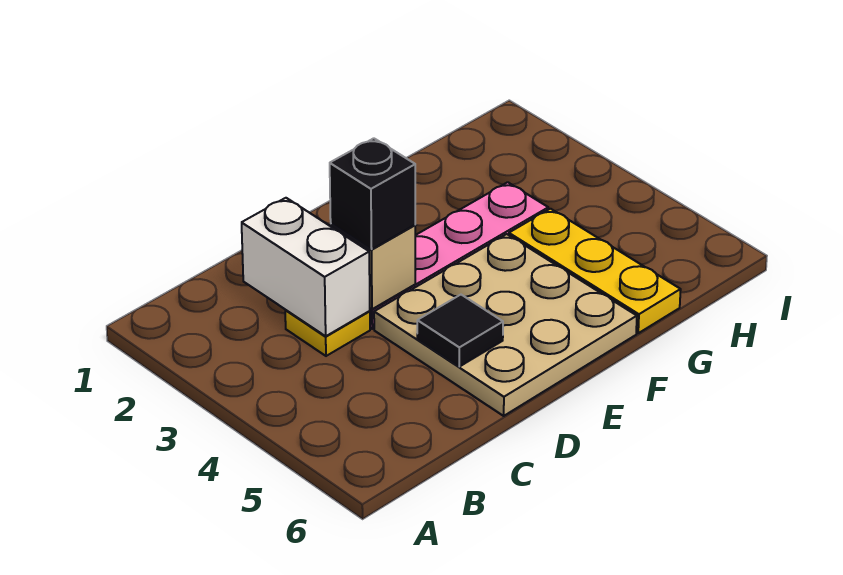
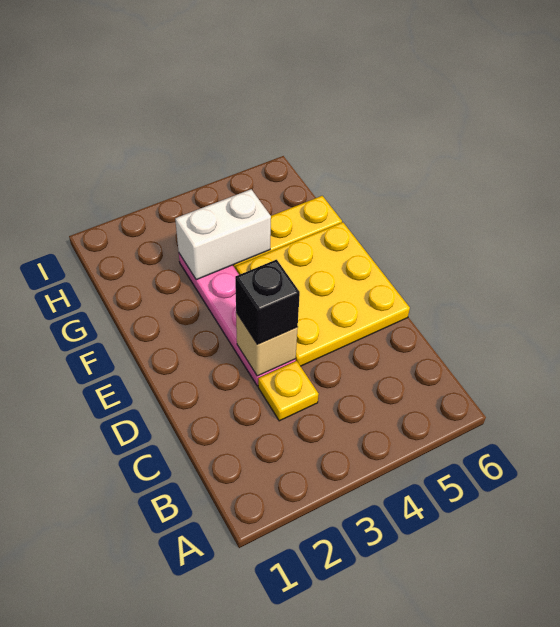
white brick C2:C3 level 2 -> white brick G3:G4 level 2
tan plate D4:F6 level 1 -> yellow plate D4:F6 level 1
black tile D5 level 2 -> none

